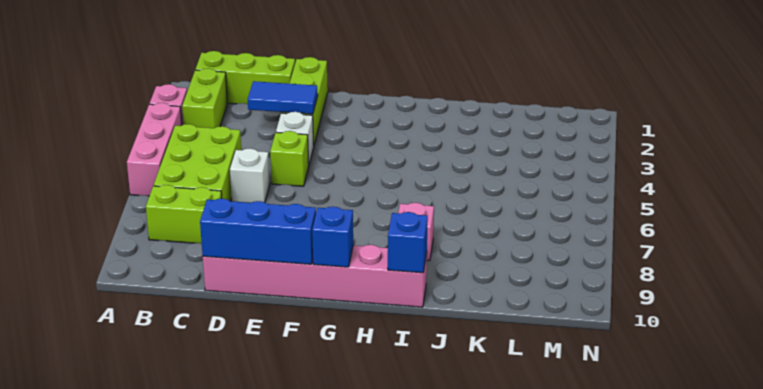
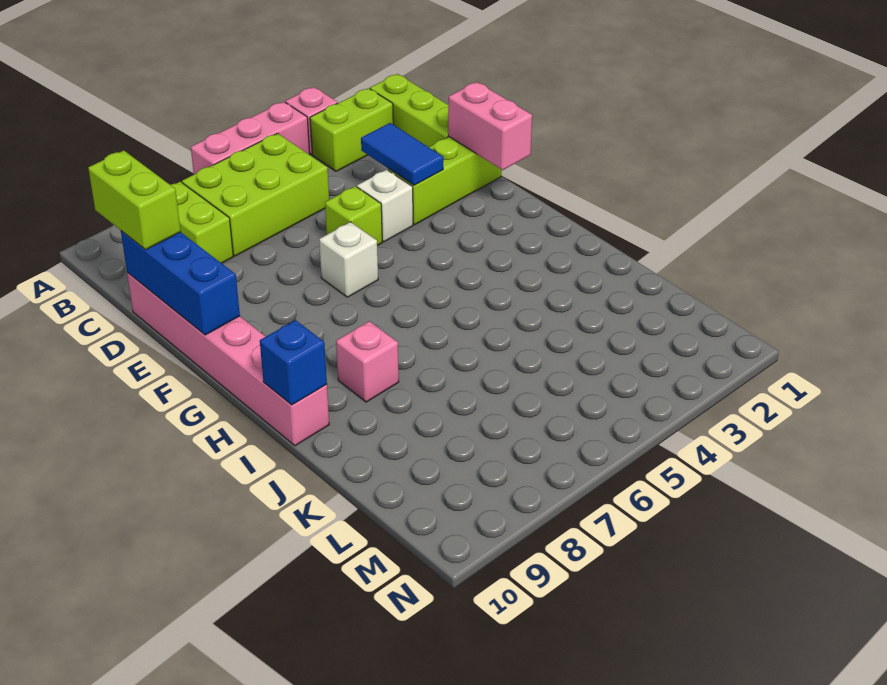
none -> lime brick C10:D10 level 3
white brick D6 level 1 -> white brick F6 level 1
none -> pink brick E1:F1 level 2
blue brick G10 level 2 -> none

